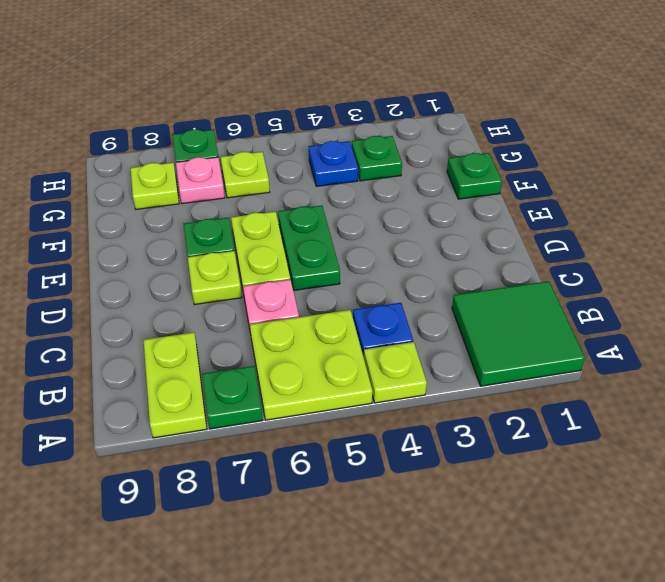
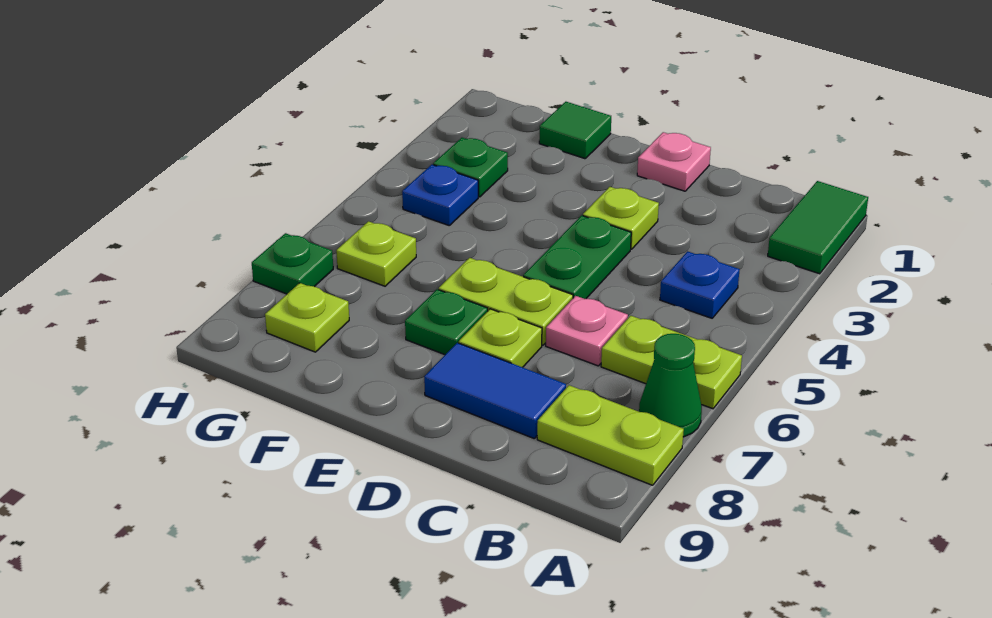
green tile A1:B2 level 1 -> green tile A1:A2 level 1
lime plate A4 level 1 -> lime plate D3 level 1
lime plate A5:B6 level 1 -> lime plate A6:B6 level 1
green plate A7 level 1 -> green cone A7 level 1
none -> blue tile C8:D8 level 1
green plate D5:E5 level 1 -> green plate D4:D5 level 1
green plate F1 level 1 -> green tile F1 level 1
pink plate G7 level 1 -> pink plate D1 level 1

